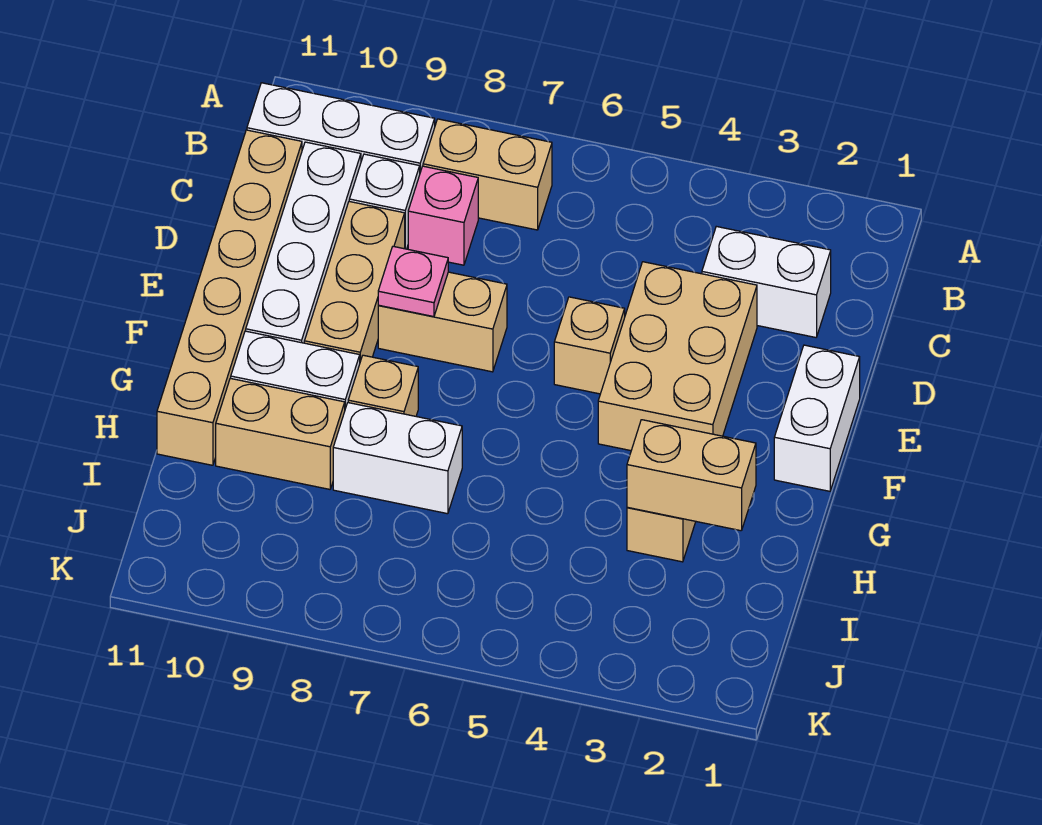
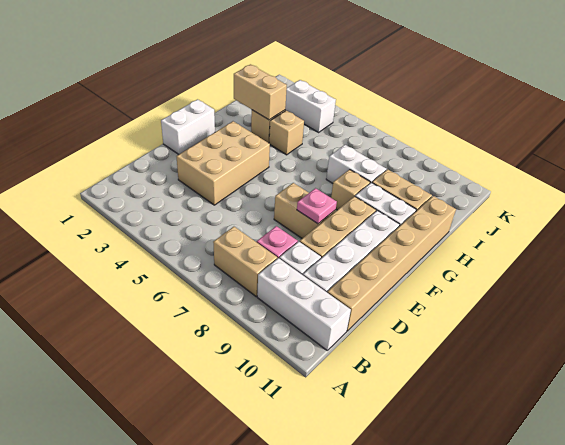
white brick C2:C3 level 1 -> white brick J3:J4 level 1
tan brick E5 level 1 -> tan brick H4 level 1

